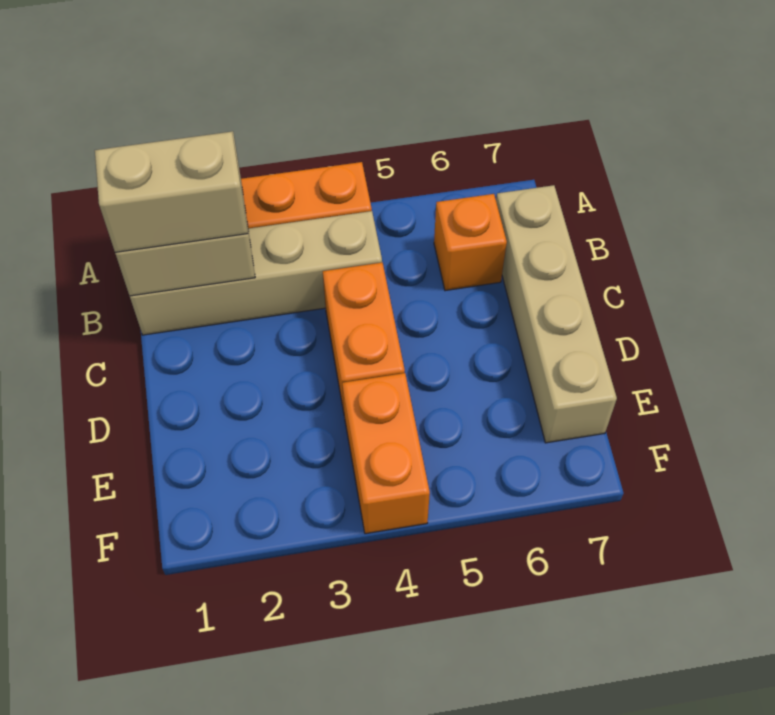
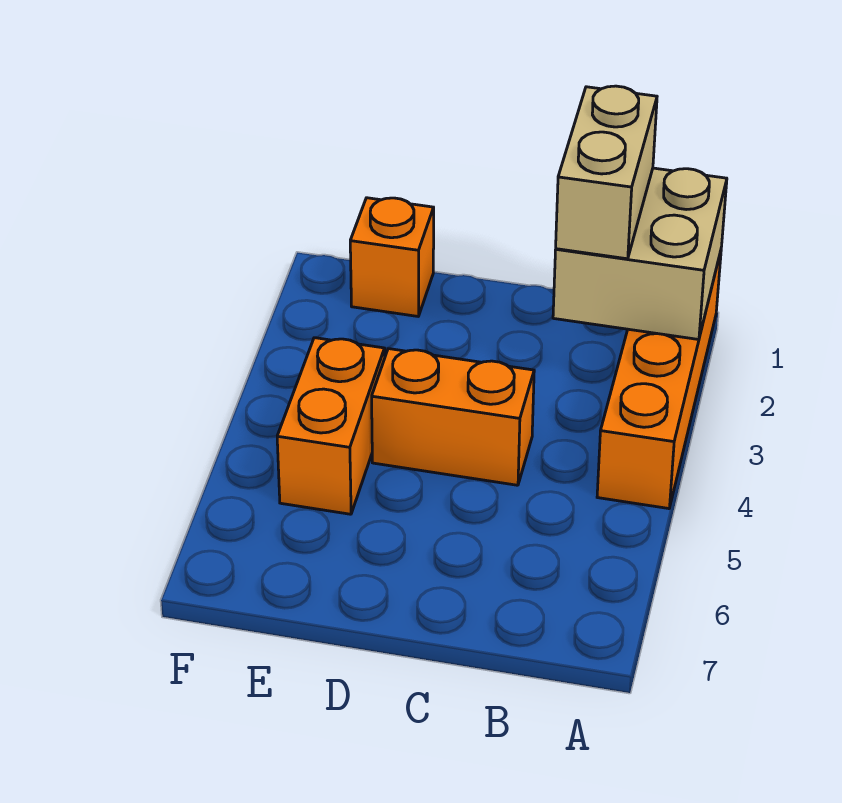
tan brick B1:B4 level 1 -> none
orange brick B6 level 1 -> orange brick E1 level 1
tan brick B7:E7 level 1 -> none
orange brick E4:F4 level 1 -> orange brick E4:E5 level 1

